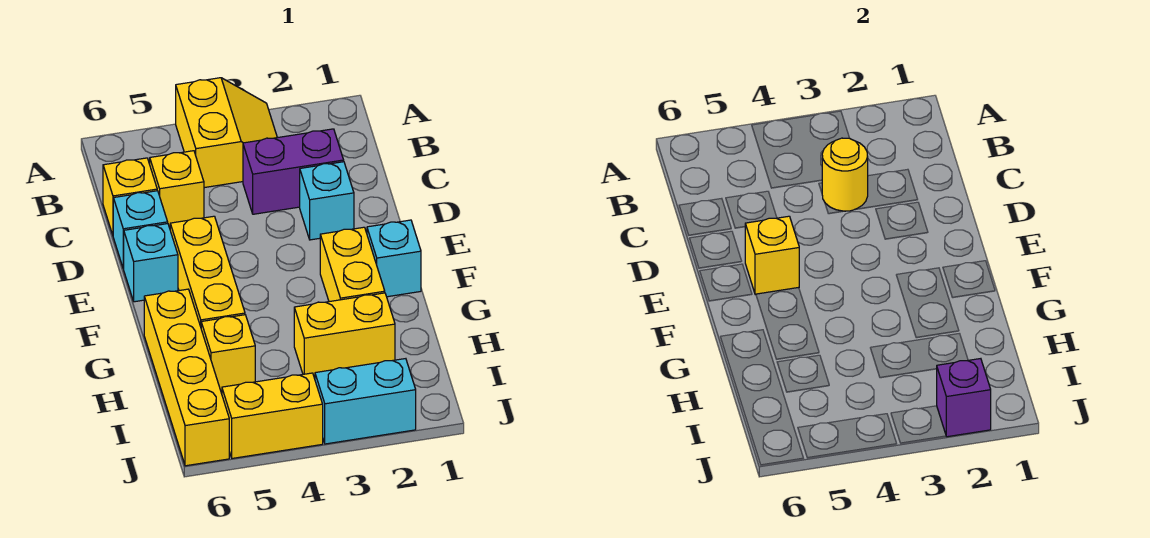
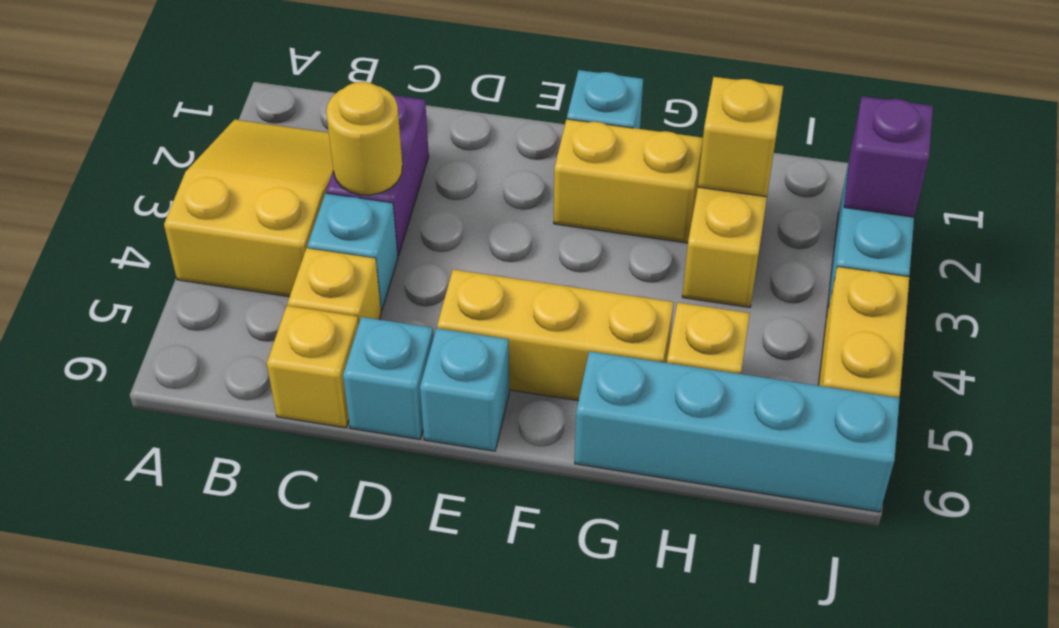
yellow slope A3:B4 level 1 top 4 -> yellow slope A2:B4 level 1 top 4
cyan brick D2 level 1 -> cyan brick C4 level 1
yellow brick E5 level 2 -> yellow brick H2 level 2
yellow brick G6:J6 level 1 -> cyan brick G6:J6 level 1

